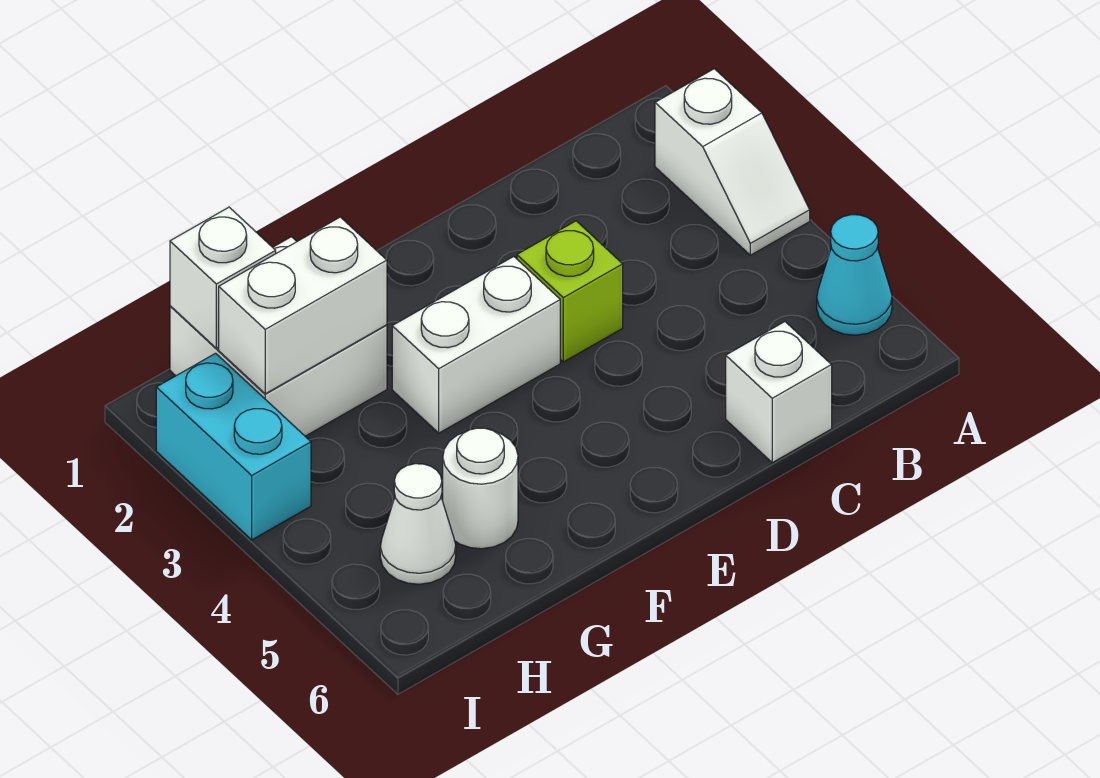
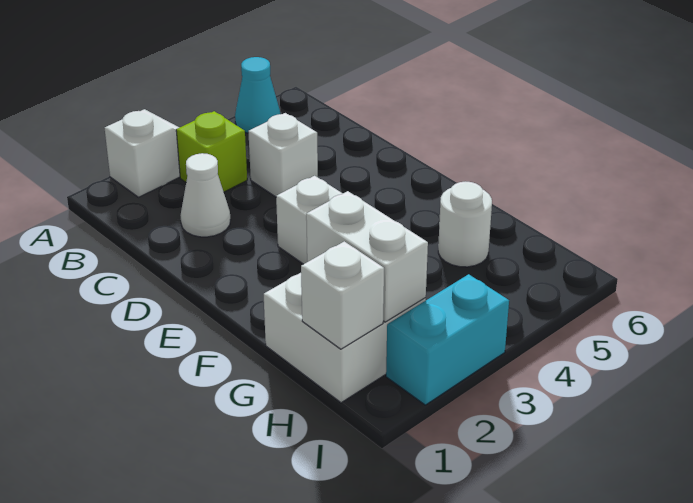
white brick C6 level 1 -> white brick C4 level 1
lime brick D3 level 1 -> lime brick B3 level 1
white cone H5 level 1 -> white cone C2 level 1

